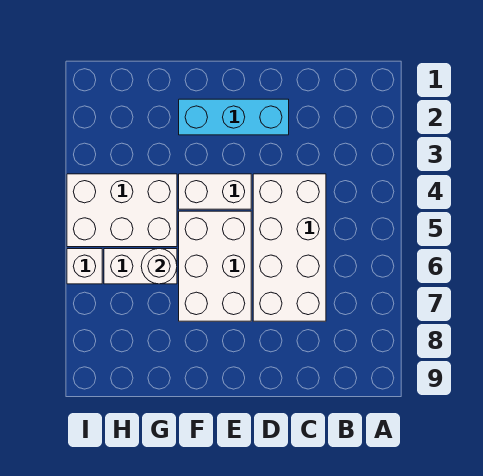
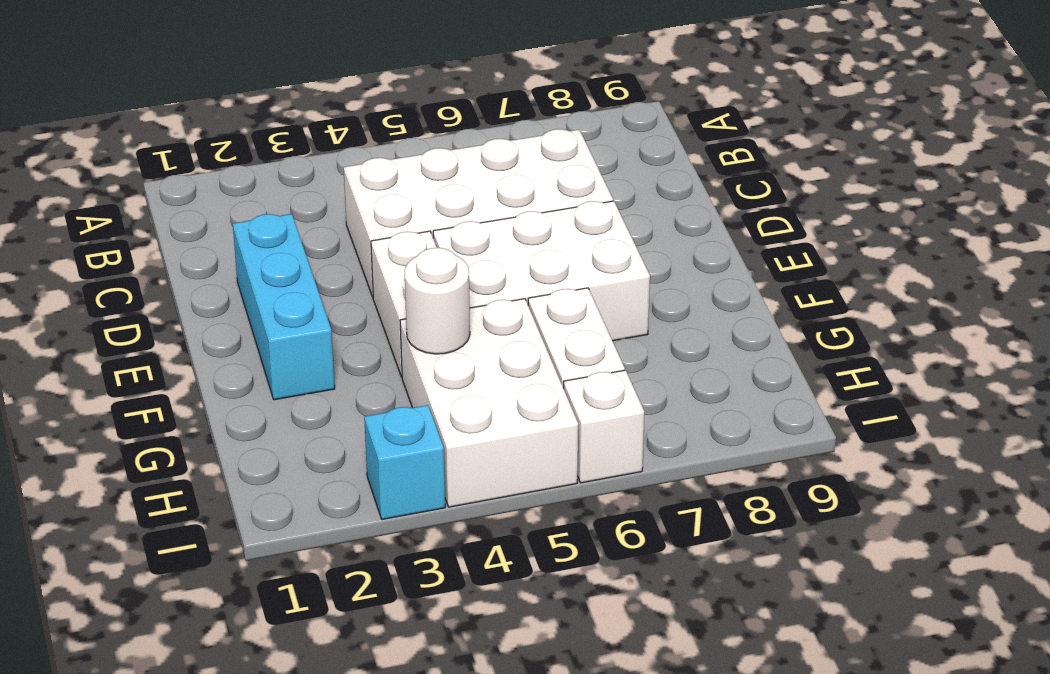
white round brick G6 level 2 -> white round brick G4 level 2
none -> cyan brick I3 level 1

